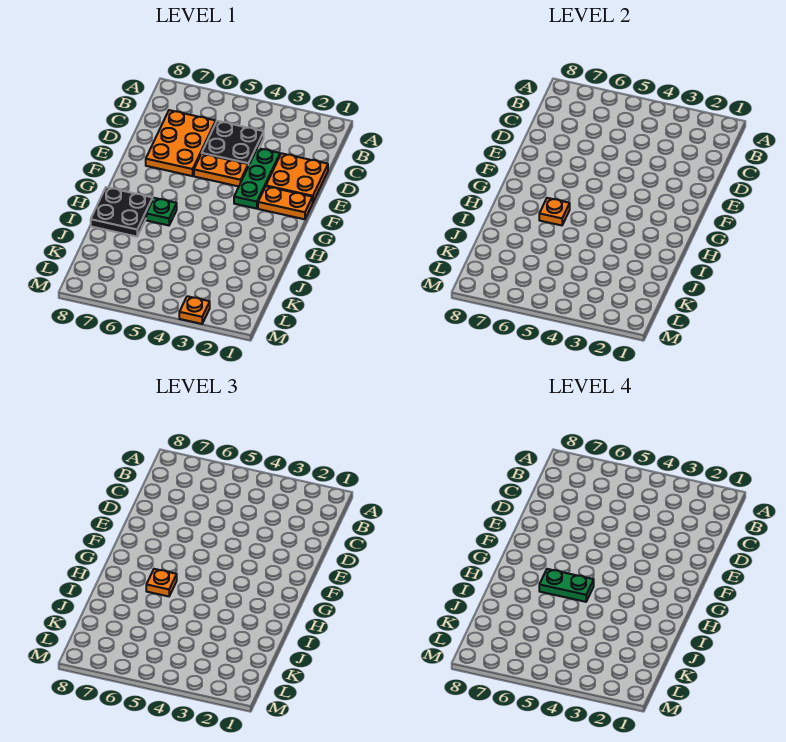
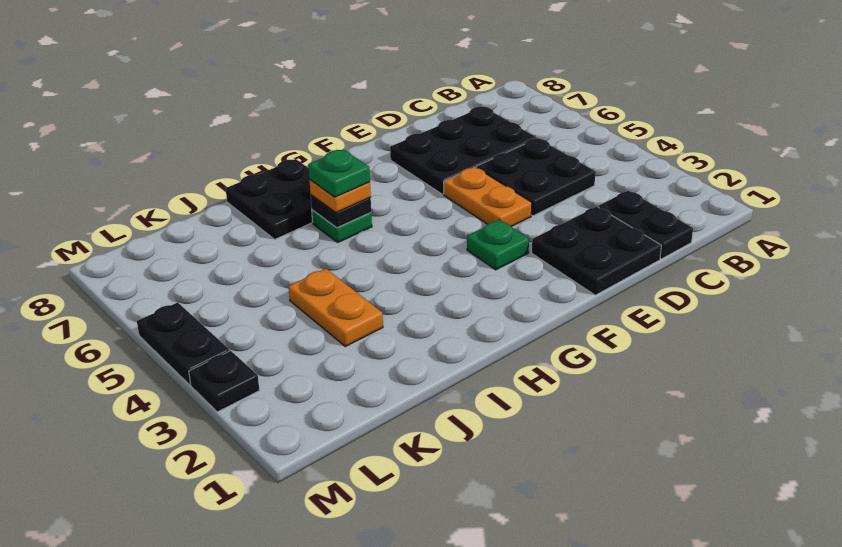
none -> black plate C1:C2 level 1
orange plate C6:E7 level 1 -> black plate C6:E7 level 1
orange plate D1:E2 level 1 -> black plate D1:E2 level 1
green plate D3:F3 level 1 -> green plate F3 level 1
orange plate F1:F2 level 1 -> orange plate J3:J4 level 1
green plate H5:H6 level 4 -> green plate H6 level 4
orange plate H6 level 2 -> black plate H6 level 2
orange plate M3 level 1 -> black plate M3 level 1
none -> black plate M4:M5 level 1

